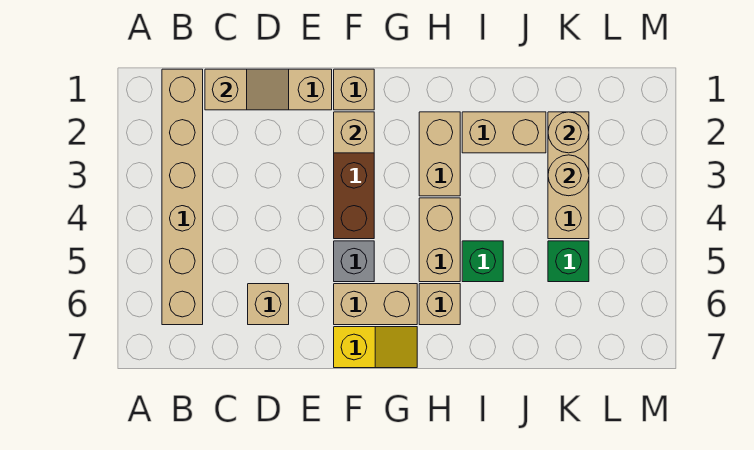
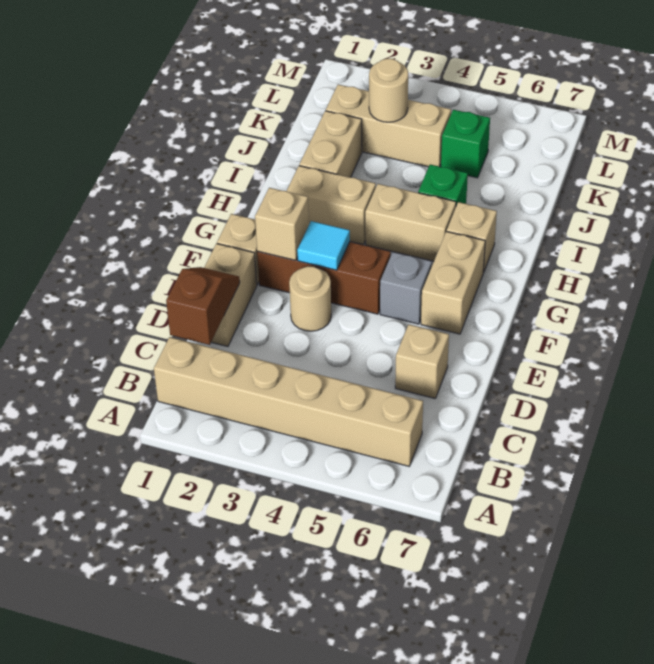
tan slope C1:D1 level 2 top C -> brown slope C1:D1 level 2 top C
none -> cyan tile F3 level 2
yellow slope F7:G7 level 1 top F -> none
tan round brick K2 level 2 -> tan round brick E3 level 1

